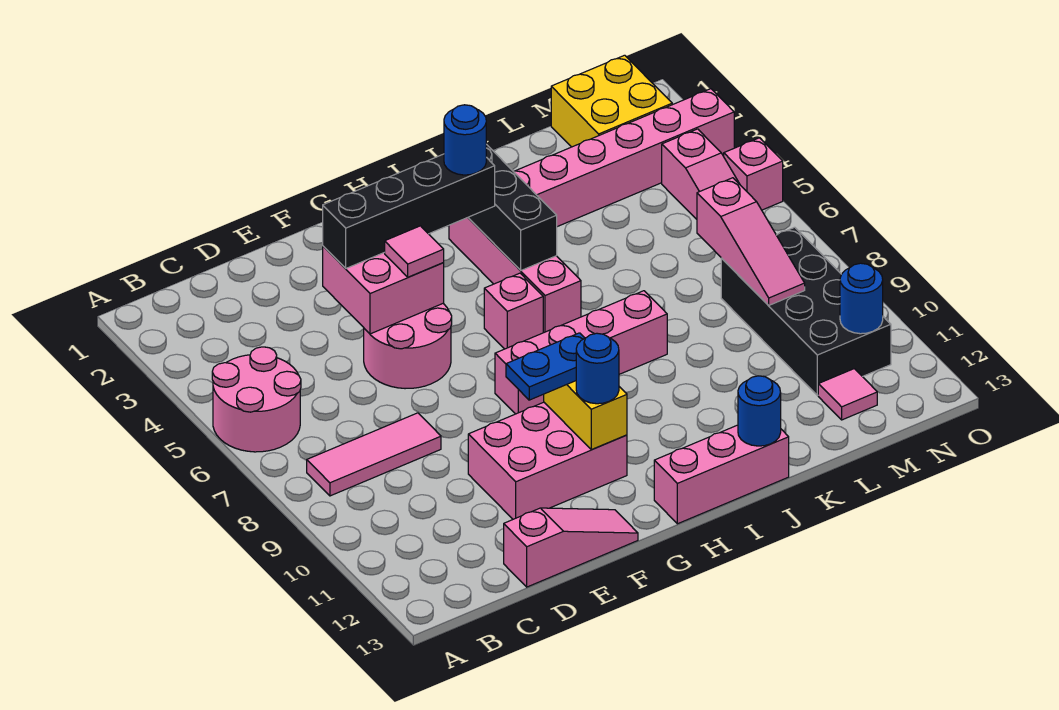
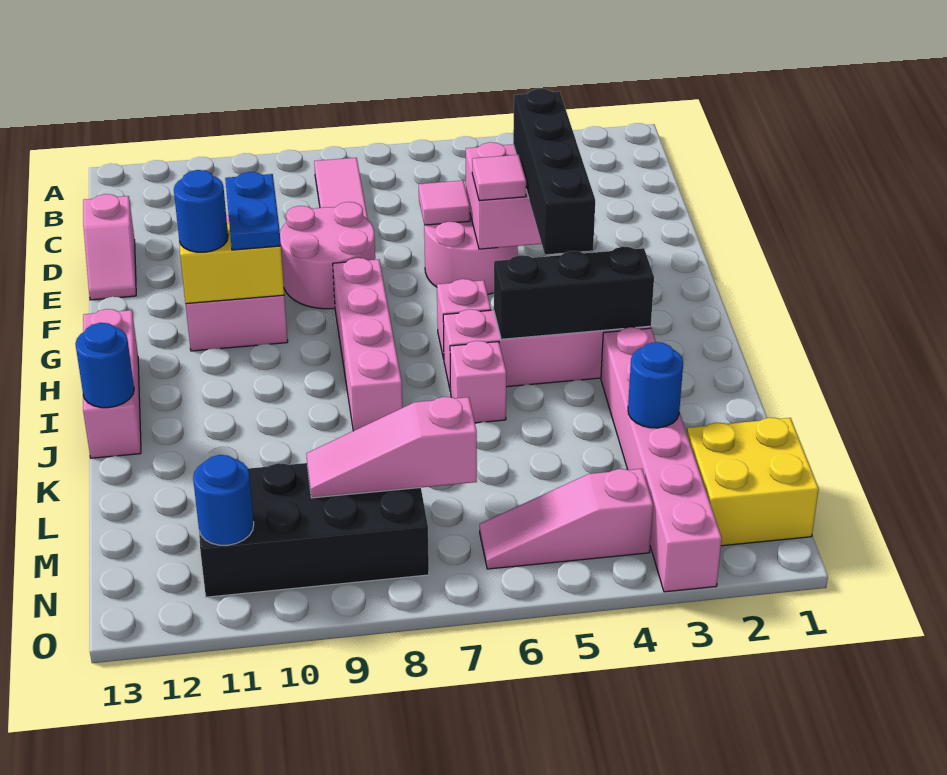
pink round brick A5:B6 level 1 -> pink round brick E8:F9 level 1
pink slope D13:F13 level 1 top D -> pink slope D13:E13 level 1 top D
blue round brick H4 level 4 -> blue round brick L3 level 2
pink tile M12 level 1 -> pink tile E6 level 2
pink brick O5 level 1 -> pink brick J6 level 1

